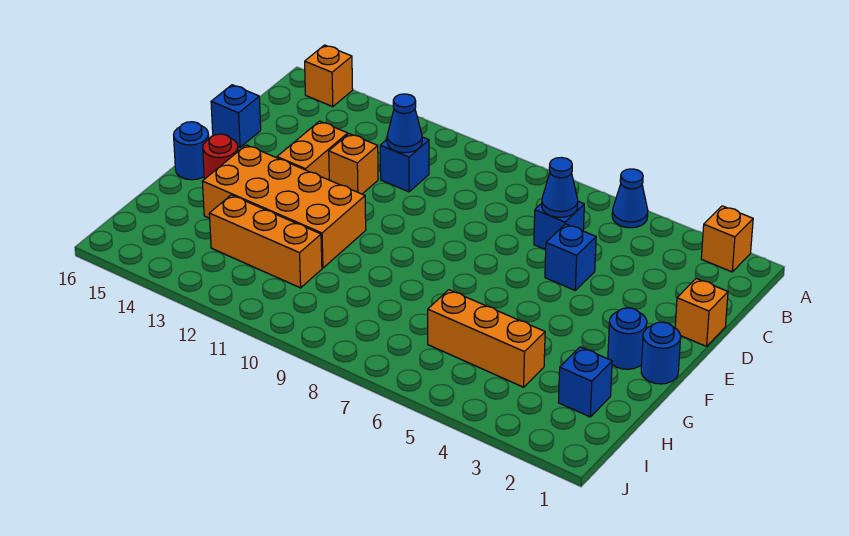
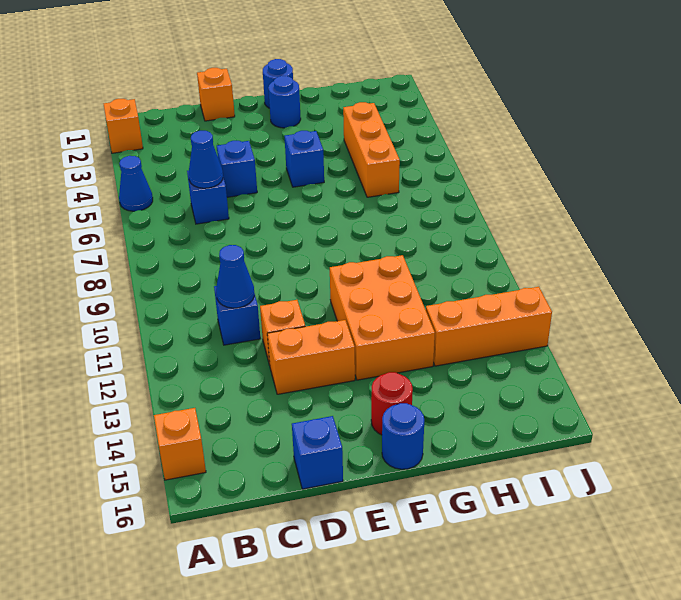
orange brick F11:G14 level 1 -> orange brick F11:G13 level 1
blue brick H2 level 1 -> blue brick F5 level 1
orange brick H11:H13 level 1 -> orange brick H13:J13 level 1

